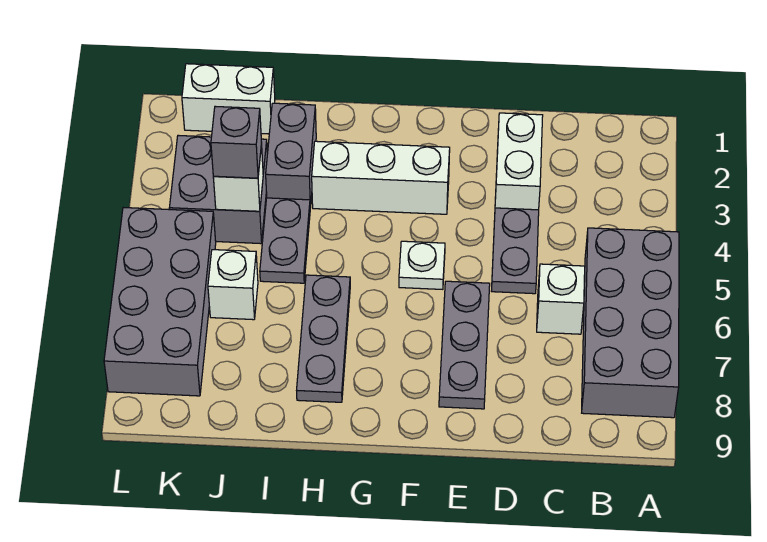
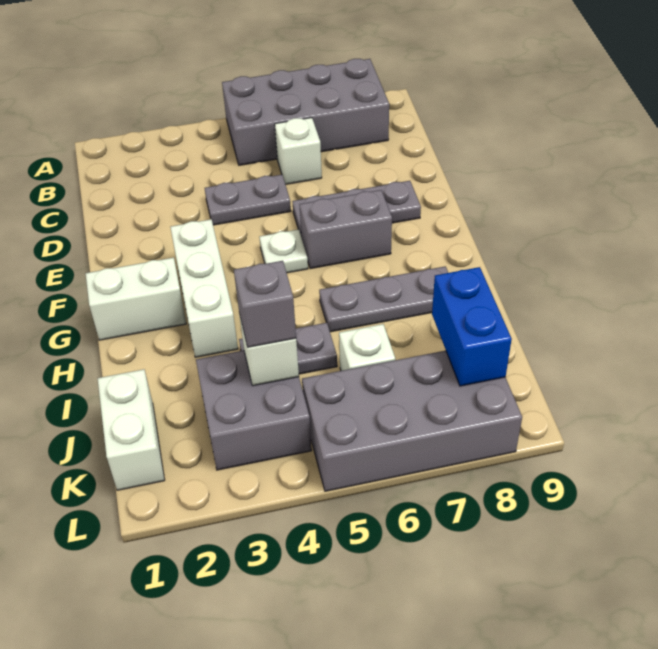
white brick D2:D3 level 1 -> white brick G1:G2 level 1
grey brick I2:I3 level 1 -> grey brick F6:F7 level 1
none -> blue brick J8:K8 level 2

